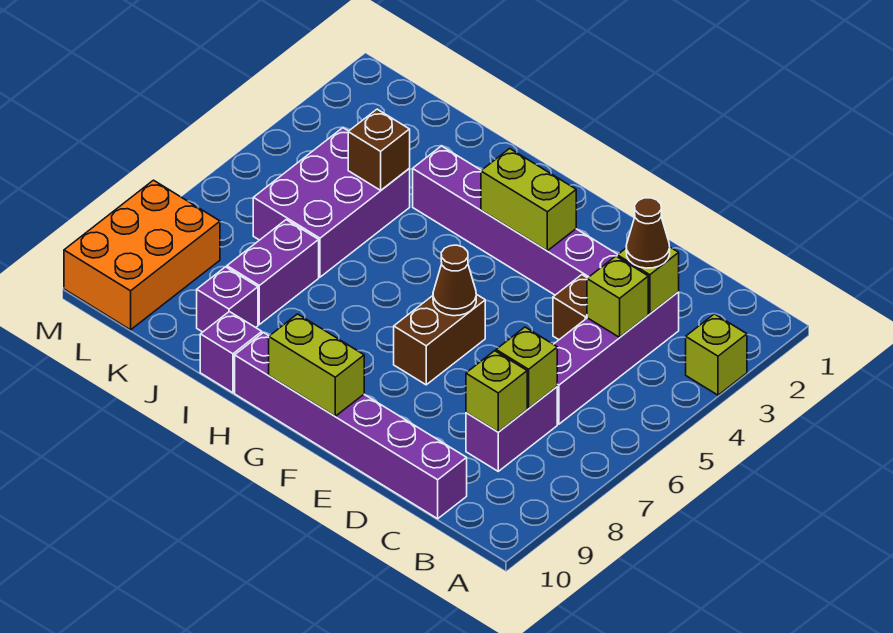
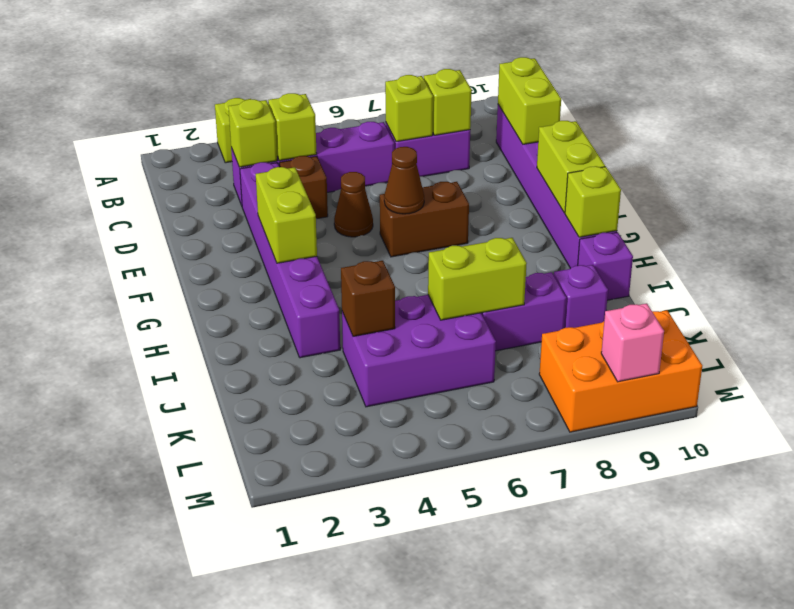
brown cone C3 level 3 -> brown cone E5 level 1
none -> lime brick C10:D10 level 2
none -> lime brick H10 level 2
none -> lime brick J6:J7 level 2
none -> pink brick M9 level 2

